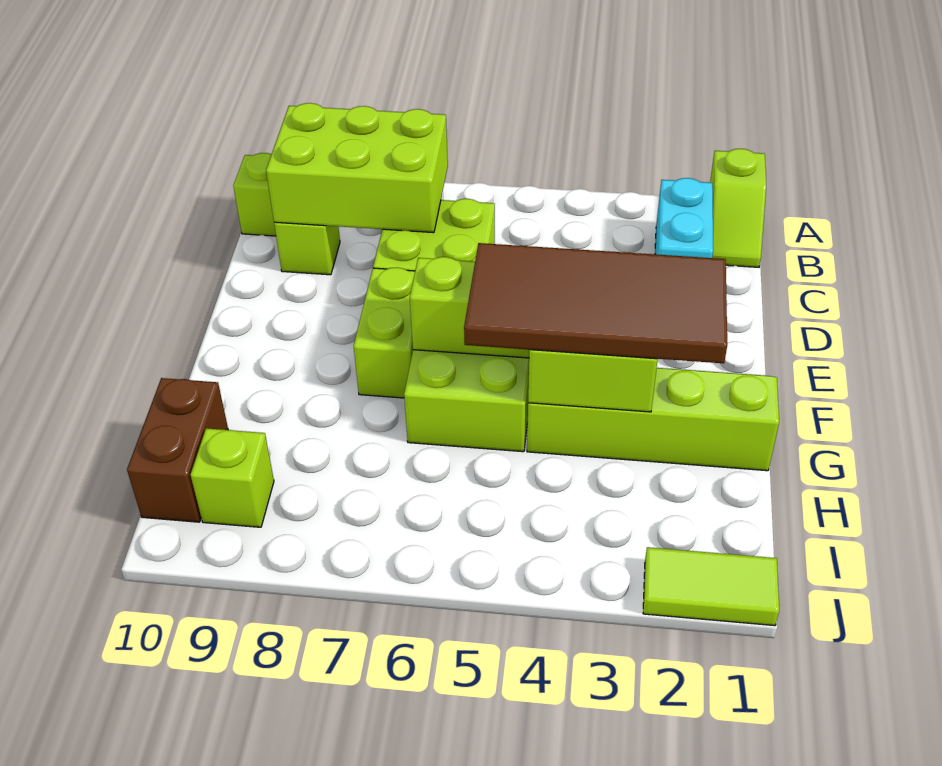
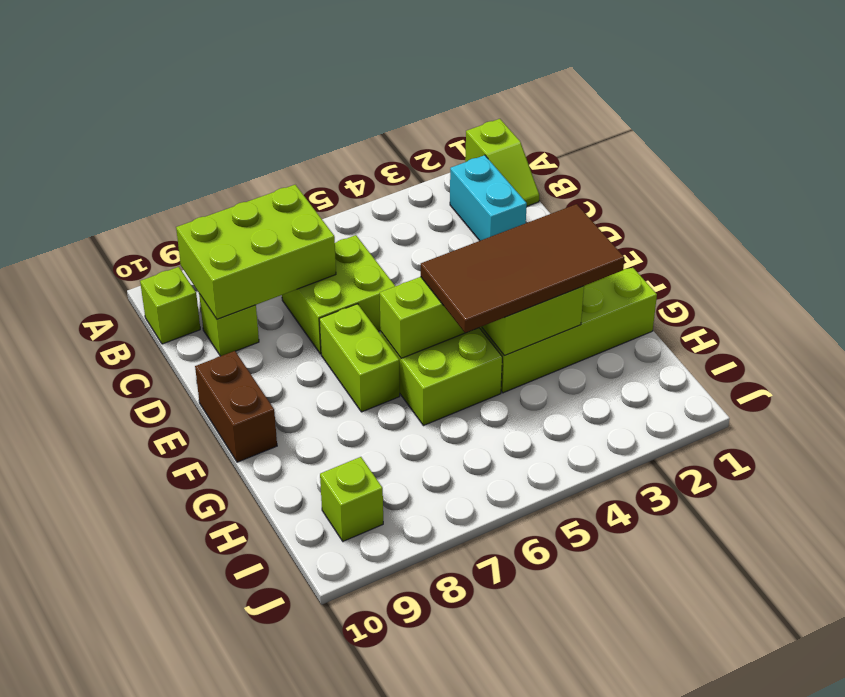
brown brick H10:I10 level 1 -> brown brick E10:F10 level 1
lime tile J1:J2 level 1 -> none

